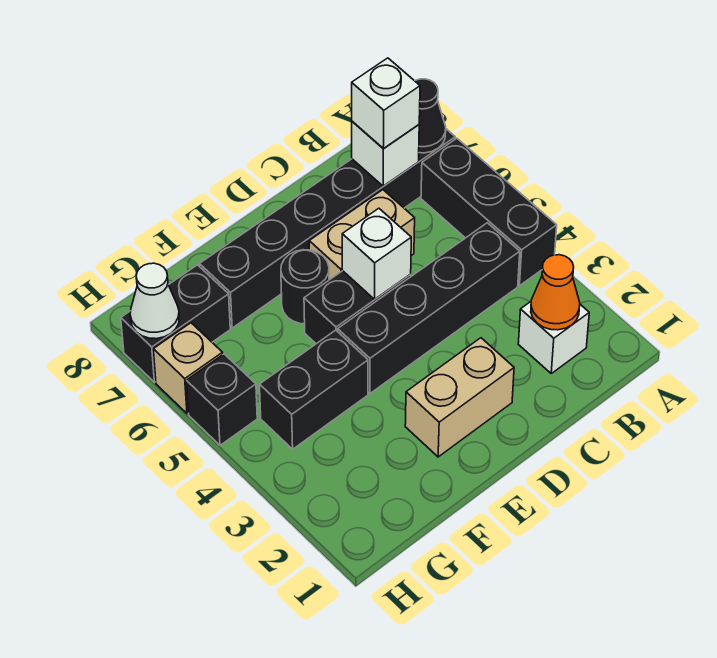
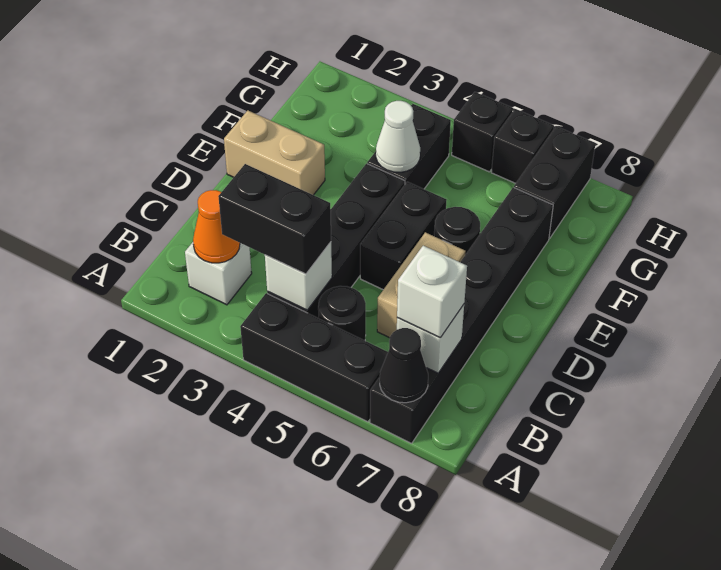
none -> black brick B3:B4 level 3
none -> black round brick B5 level 1
tan brick D2:E2 level 1 -> tan brick E1:E2 level 1
white brick D5 level 2 -> white brick B4 level 2
tan brick H6 level 1 -> black brick H6 level 1
white cone H7 level 2 -> white cone F4 level 2

